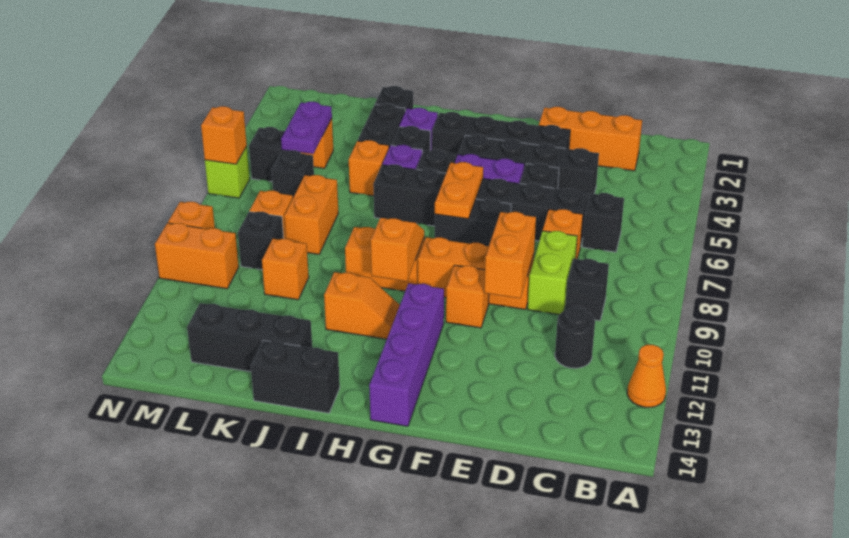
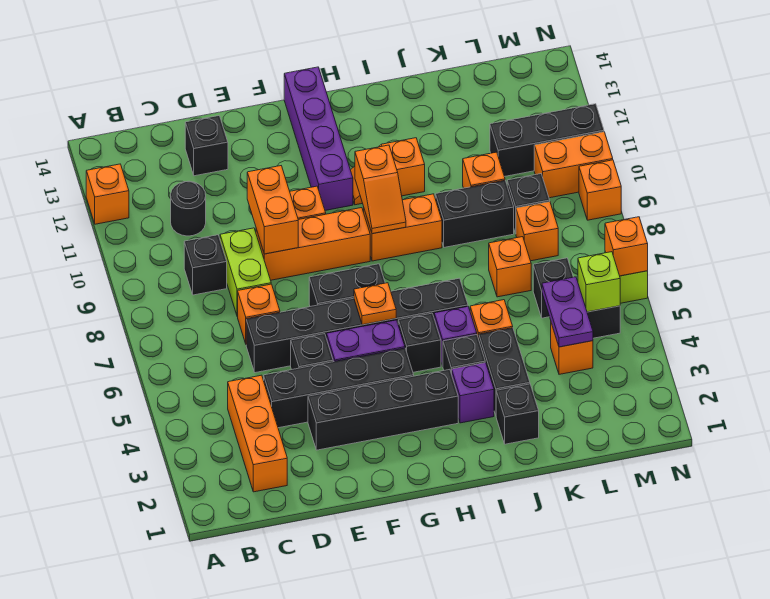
orange cone A12 level 1 -> orange brick A12 level 1
orange brick C2:E2 level 1 -> orange brick C2:C4 level 1
black brick C6 level 1 -> black brick D13 level 1
orange plate G6:G7 level 2 -> orange plate G6 level 2
black brick I14:J14 level 1 -> black brick J9:K9 level 1
black brick J13:L13 level 1 -> black brick L11:N11 level 1
orange brick K7:K8 level 1 -> orange brick K7 level 1
none -> lime brick M5 level 2

